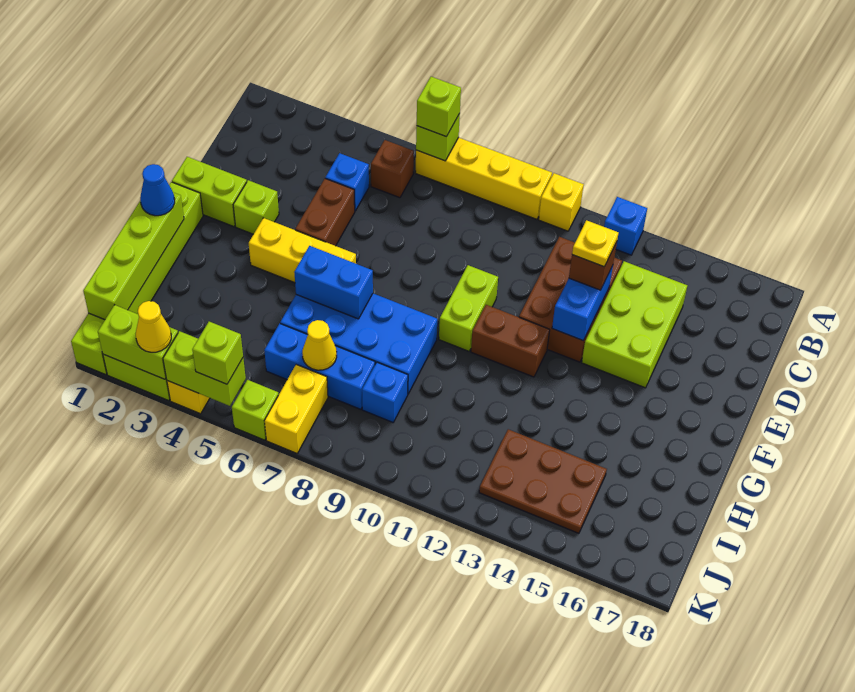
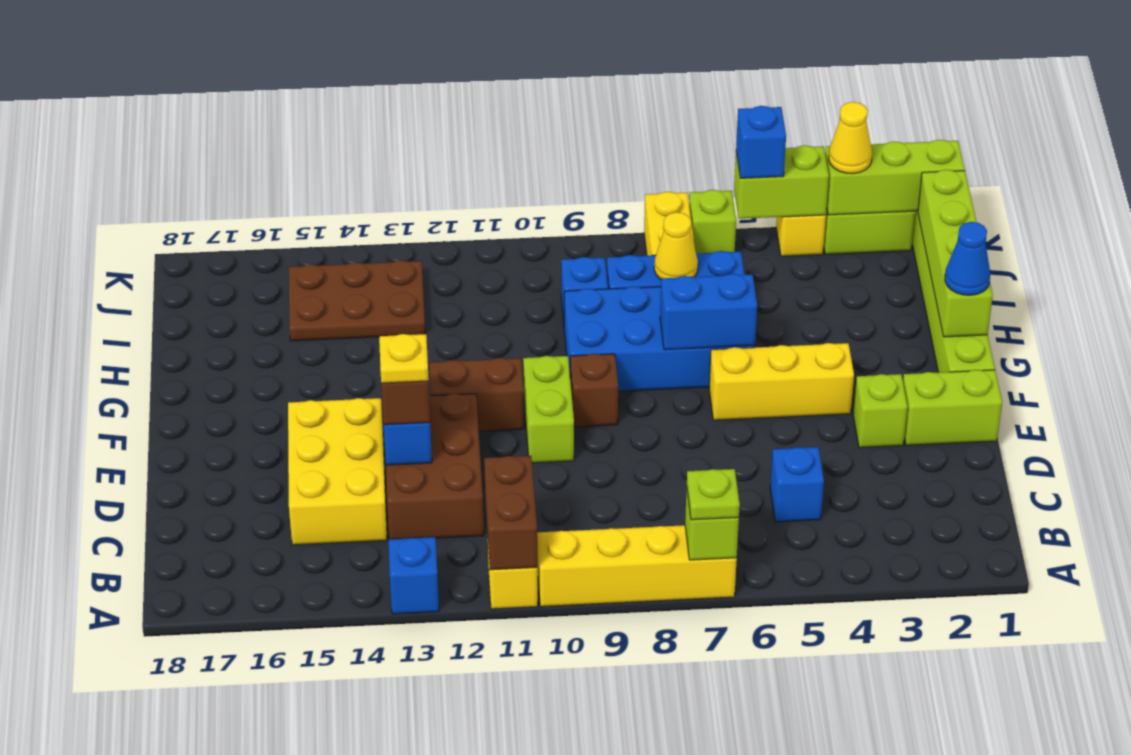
lime brick A7 level 3 -> lime plate A7 level 3
brown brick B6 level 1 -> brown brick F9 level 1
lime brick C14:E15 level 1 -> yellow brick C14:E15 level 1
brown brick D5:E5 level 1 -> brown brick A11:B11 level 2
lime brick K2:K3 level 2 -> lime brick K1:K3 level 2
lime brick K5 level 3 -> blue brick K5 level 3

